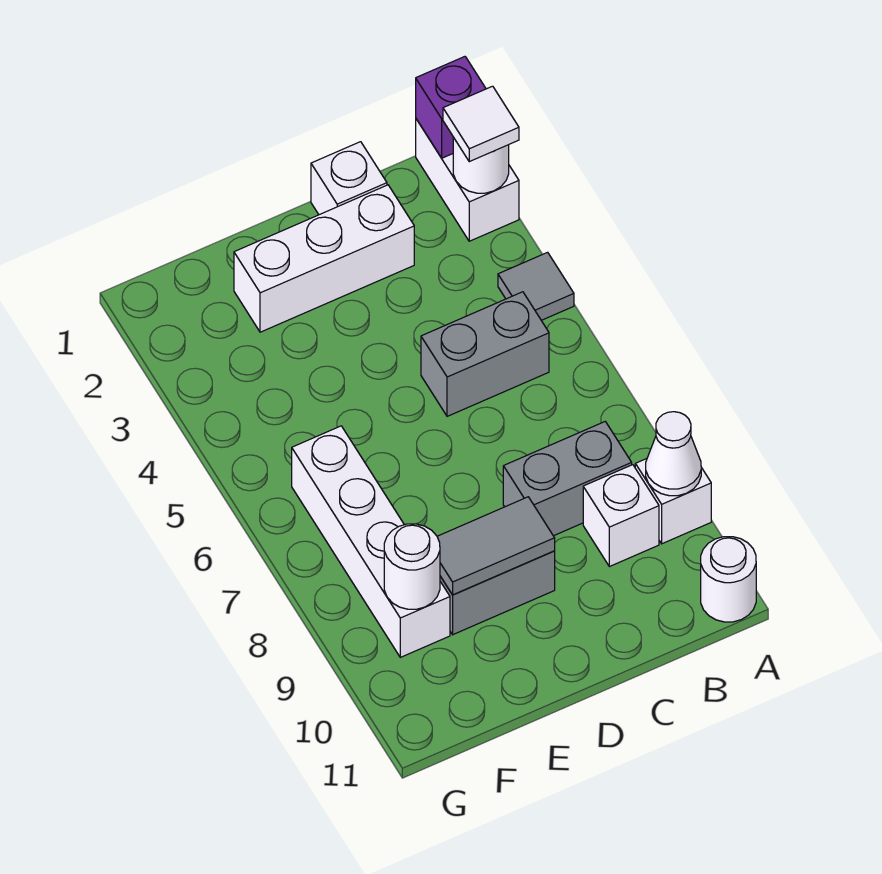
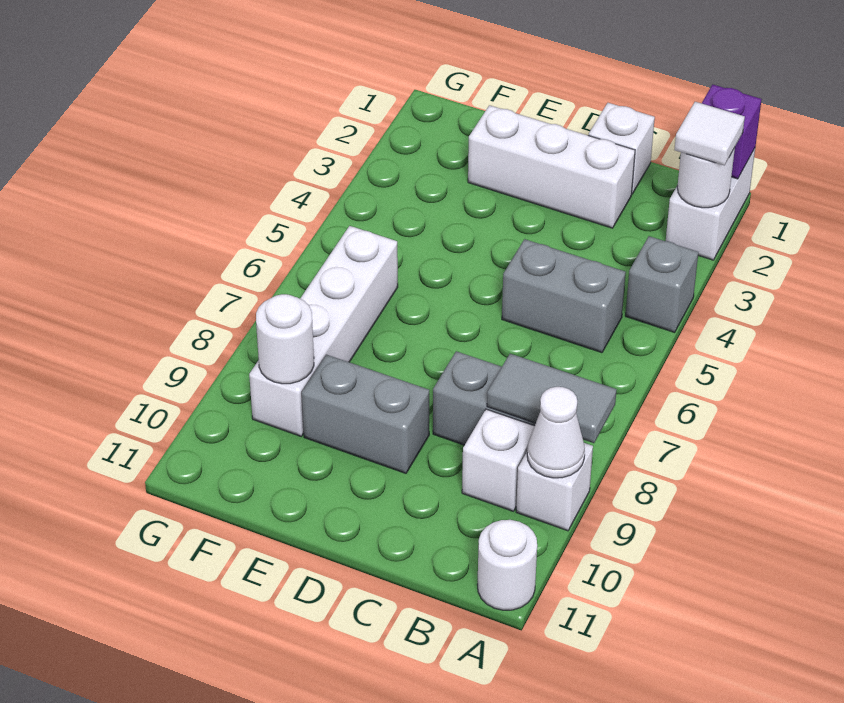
grey tile A4 level 1 -> grey brick A4 level 1
grey tile D9:E9 level 2 -> grey tile A8:B8 level 2

